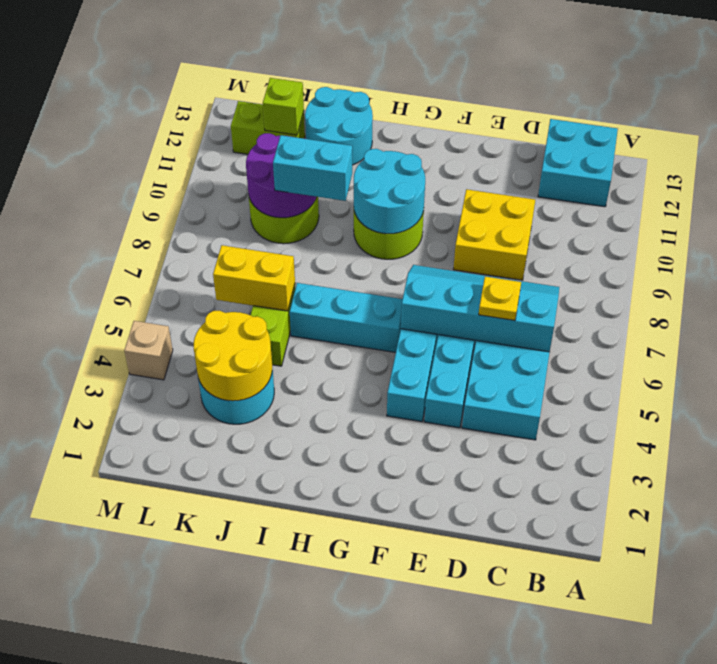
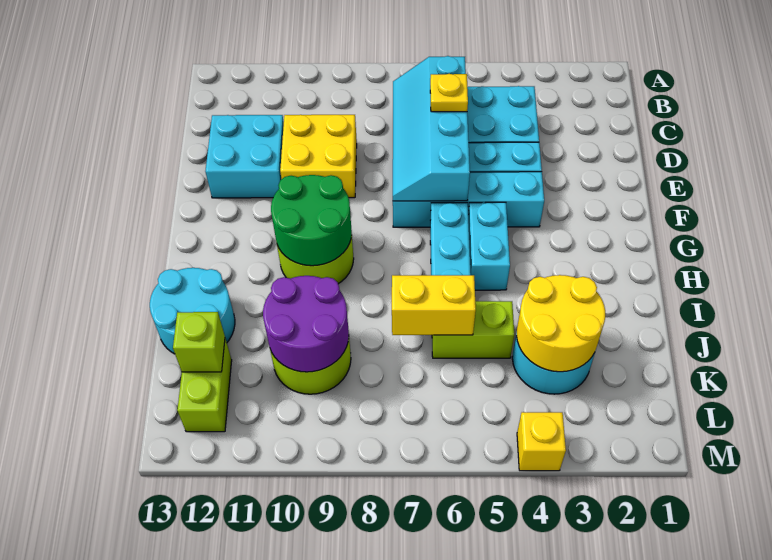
cyan brick B12:C13 level 1 -> cyan brick D11:E12 level 1
cyan round brick G9:H10 level 2 -> green round brick G9:H10 level 2
cyan brick I9:J9 level 3 -> cyan brick G5:H5 level 1
yellow brick J6:K6 level 2 -> yellow brick J6:J7 level 2
tan brick M4 level 1 -> yellow brick M4 level 1

